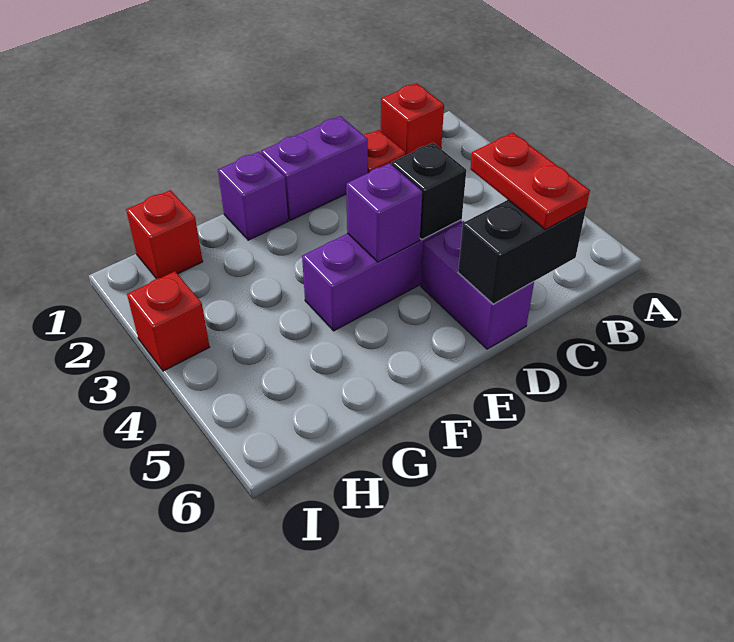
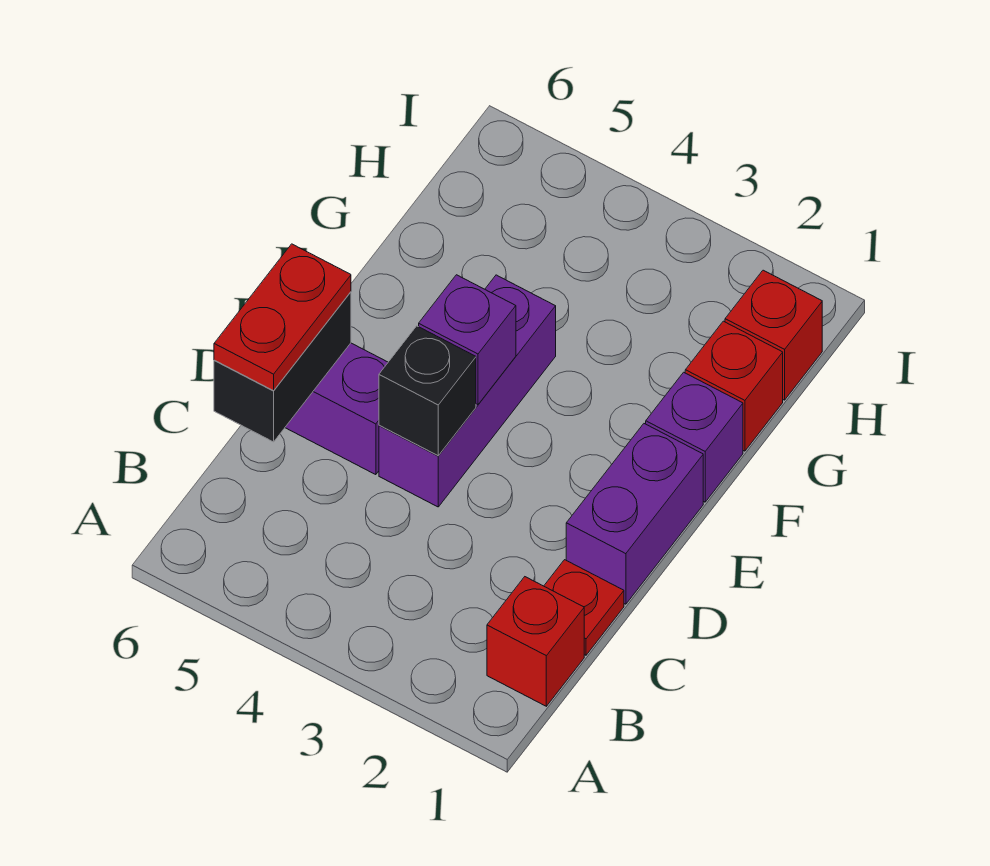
red plate C5:C6 level 3 -> red plate C6:D6 level 3
red brick I3 level 1 -> red brick G1 level 1

